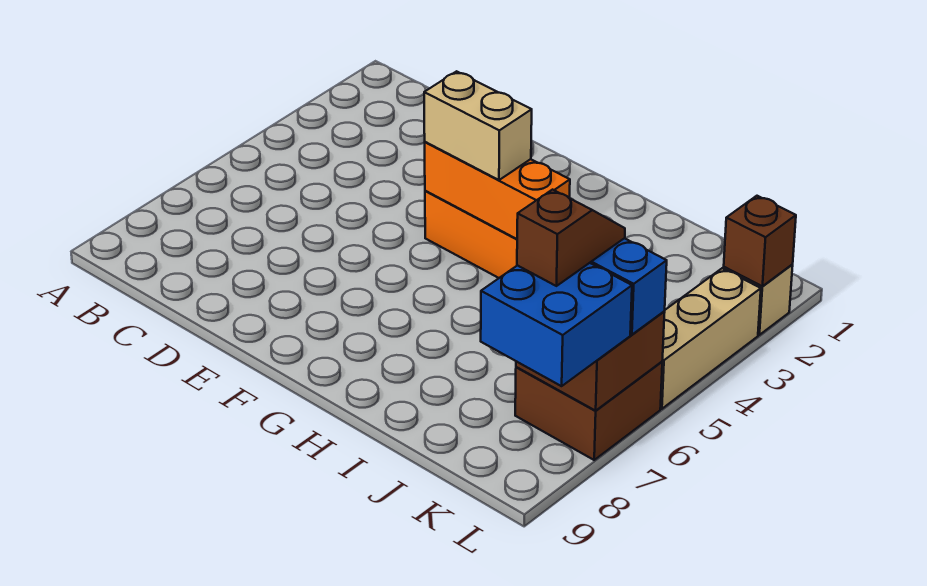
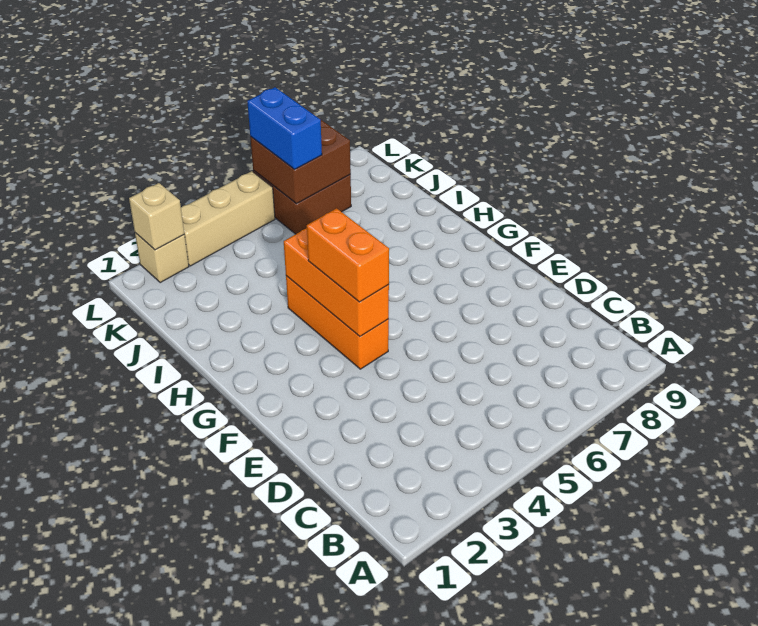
tan brick F4:G4 level 3 -> orange brick F4:G4 level 3
brown slope K6:K7 level 4 top 7 -> none
blue brick K7:L8 level 3 -> none
brown brick L2 level 2 -> tan brick L2 level 2

